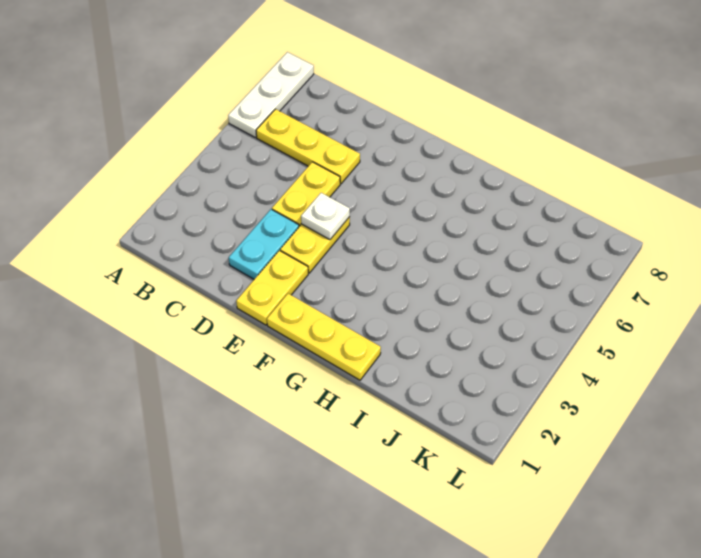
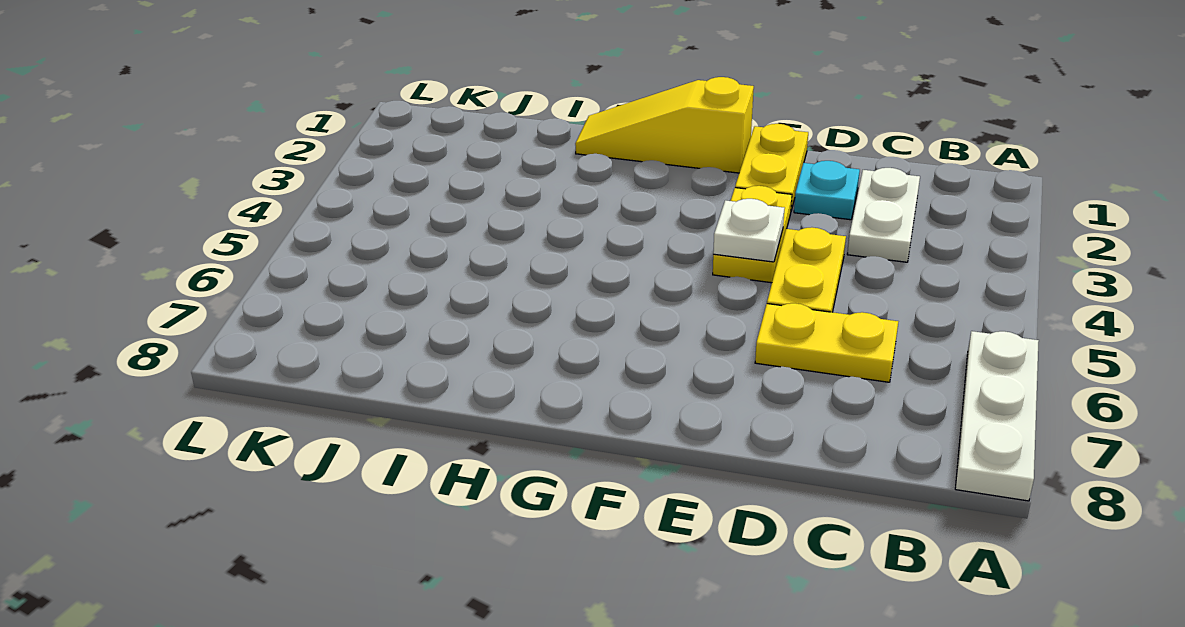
yellow plate B6:D6 level 1 -> yellow plate C6:D6 level 1
none -> white plate C2:C3 level 1
cyan plate D2:D3 level 1 -> cyan plate D2 level 1
yellow plate F1:H1 level 1 -> yellow slope F1:H1 level 1 top F

